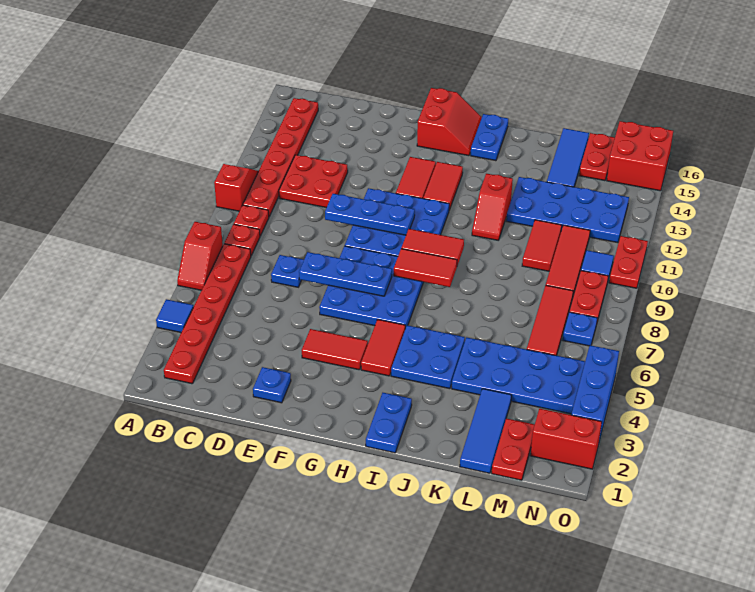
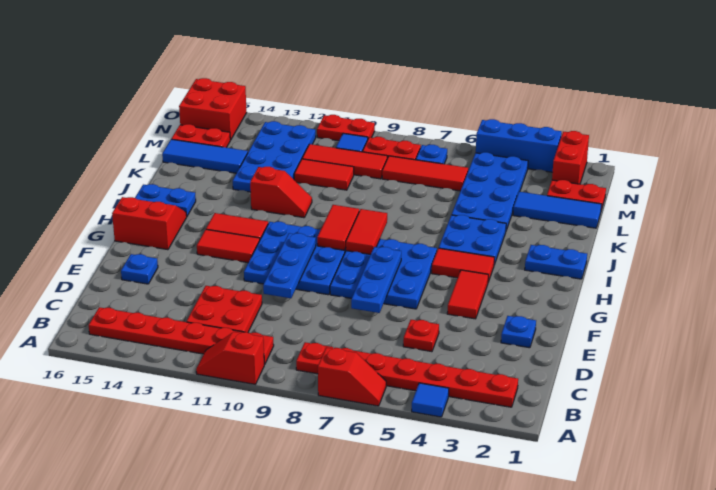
red plate B9 level 1 -> red plate D5 level 1
blue plate D7 level 1 -> blue plate E15 level 1

